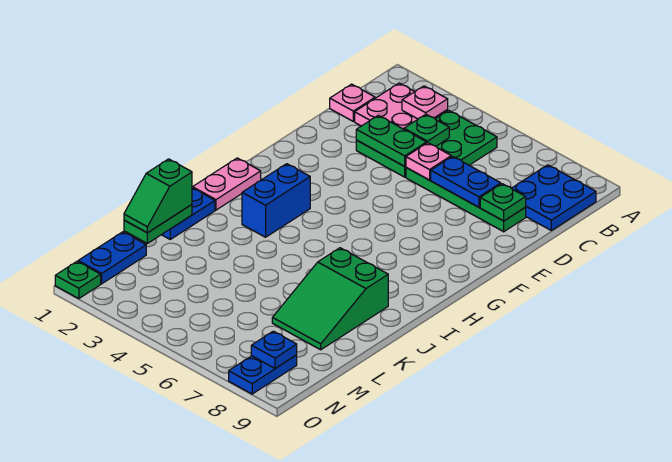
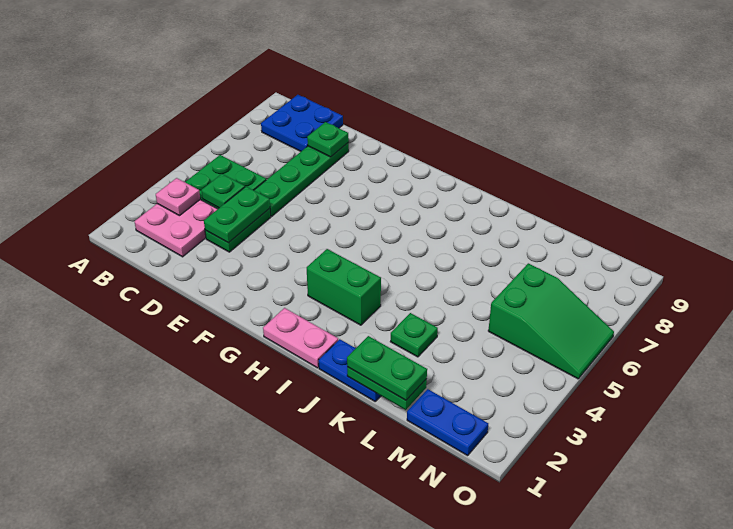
pink plate C1 level 1 -> none
pink plate D5 level 2 -> none
blue plate D6:D7 level 2 -> none
blue brick H3:I3 level 1 -> green brick H3:I3 level 1
green slope J7:L8 level 1 top J -> green slope M5:O6 level 1 top M
green slope K1:L1 level 3 top K -> green plate K1:L1 level 3
blue plate N8:O8 level 1 -> none
blue plate N8 level 2 -> none
green plate O1 level 1 -> green plate K3 level 1

